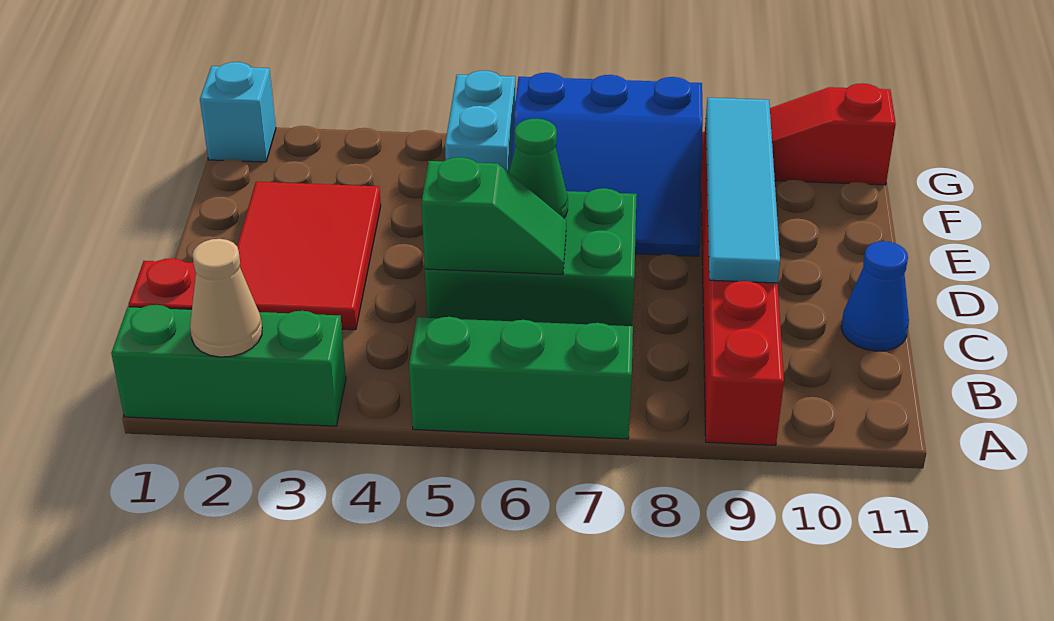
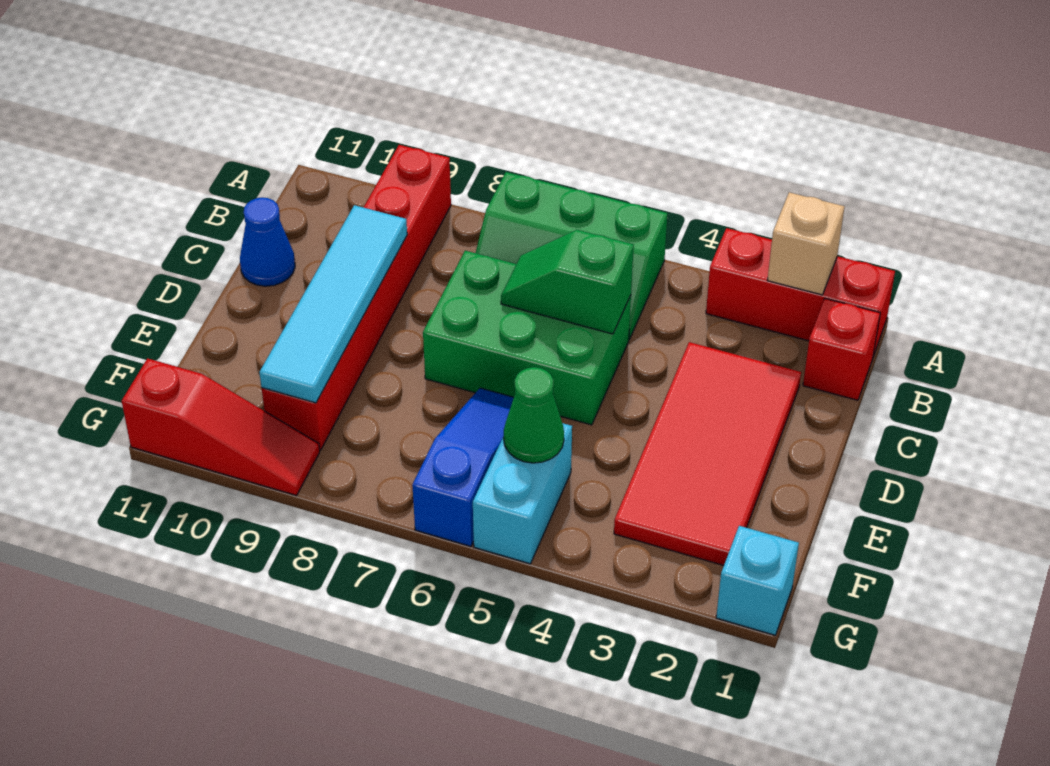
green brick A1:A3 level 1 -> red brick A1:A3 level 1
tan cone A2 level 2 -> tan brick A2 level 2
red tile C2:E3 level 1 -> red tile C2:F3 level 1
green cone D6 level 2 -> green cone F5 level 2
blue slope E6:G8 level 1 top G -> blue slope E6:G6 level 1 top G

